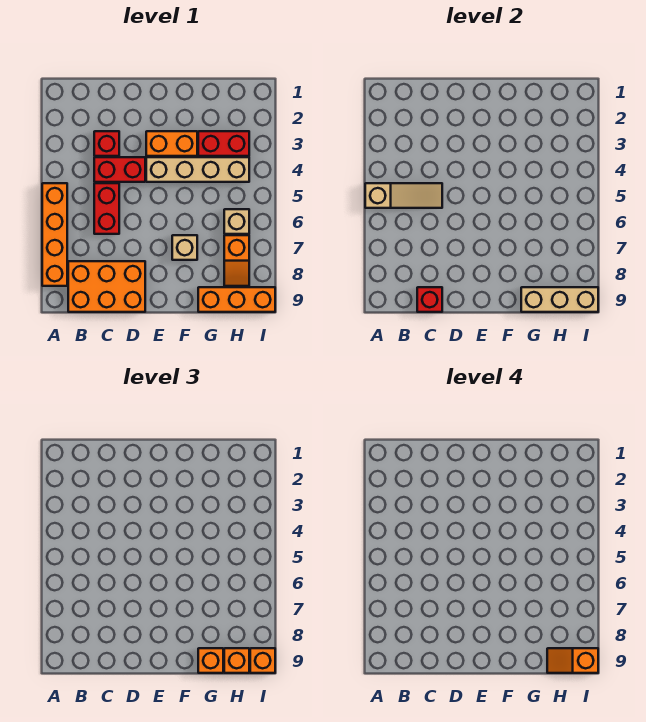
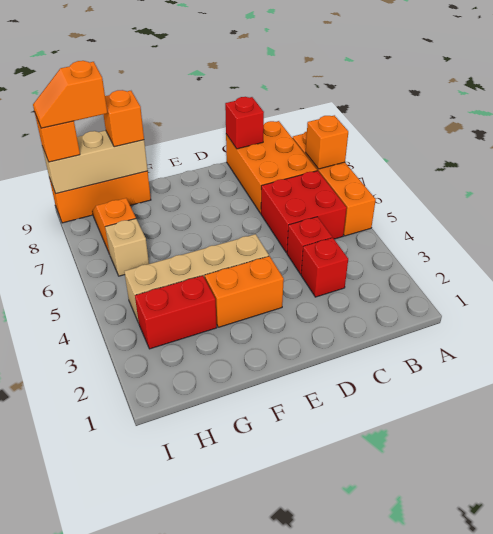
tan slope A5:C5 level 2 top A -> none
orange brick B8:D9 level 1 -> orange brick B7:C9 level 1
red brick C4:D4 level 1 -> red brick C4 level 1
red brick C5:C6 level 1 -> red brick B5:C6 level 1
tan brick F7 level 1 -> none
orange brick H9 level 3 -> orange brick A7 level 2
orange slope H9:I9 level 4 top I -> orange slope H9:I9 level 4 top H

